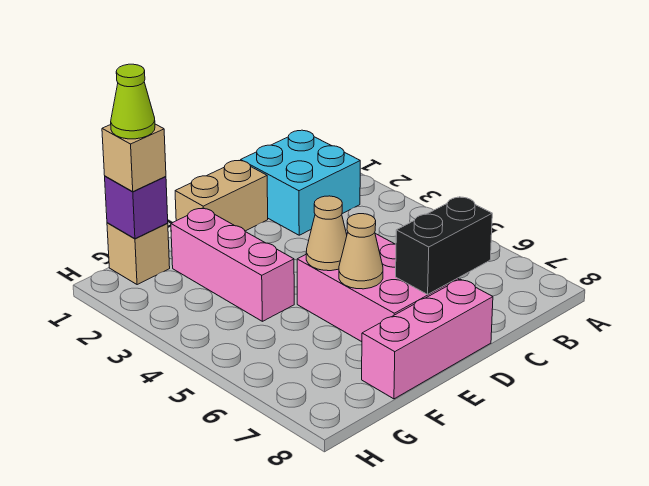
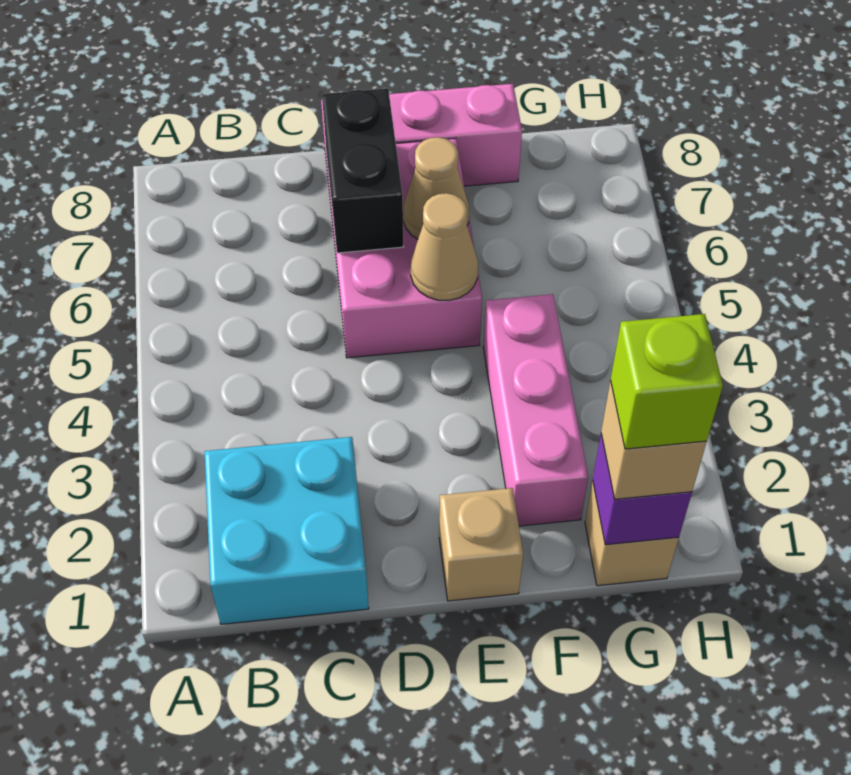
black brick C7:D7 level 2 -> black brick D6:D7 level 2
tan brick D1:E1 level 1 -> tan brick E1 level 1
lime cone G1 level 4 -> lime brick G1 level 4

